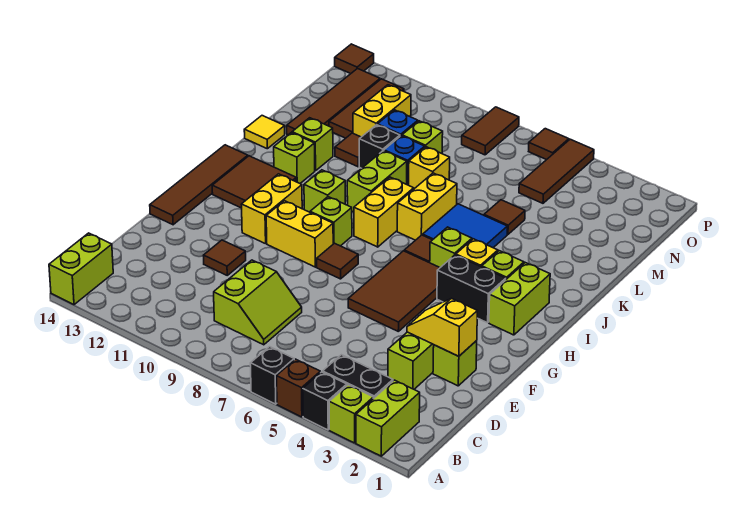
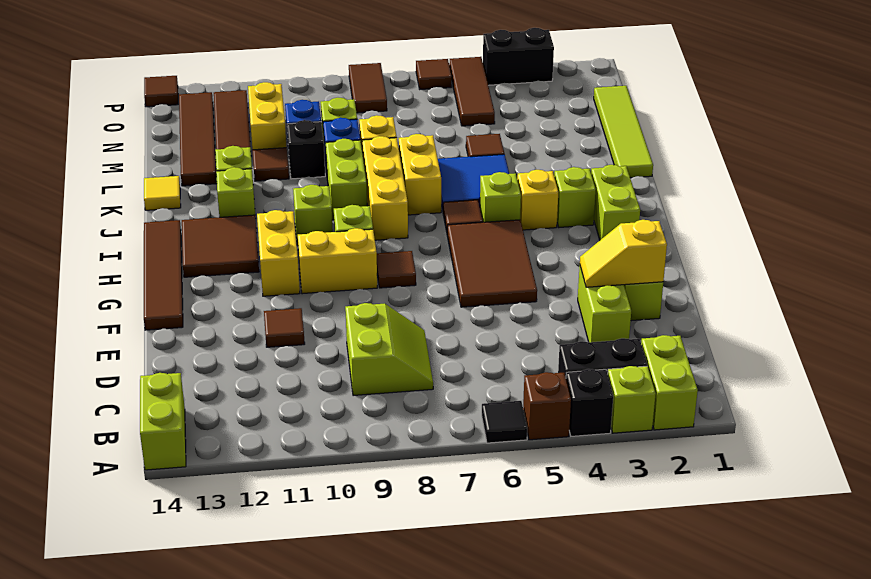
black brick A6 level 1 -> black tile A6 level 1
black brick H3:H4 level 1 -> black brick P3:P4 level 1
yellow brick I8:J8 level 1 -> yellow brick I8:K8 level 1
none -> lime tile K1:N1 level 1

